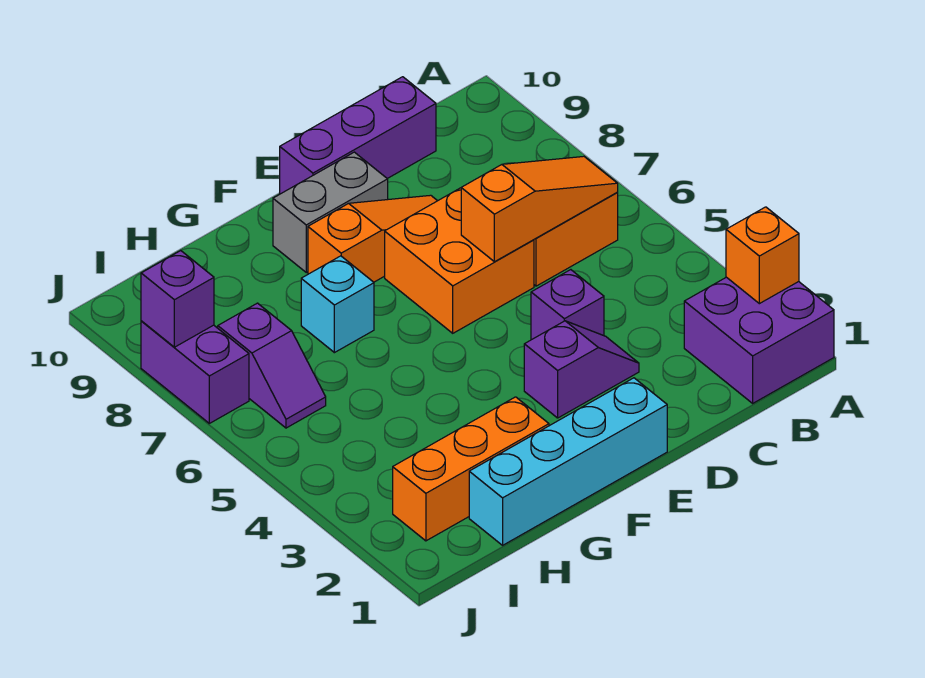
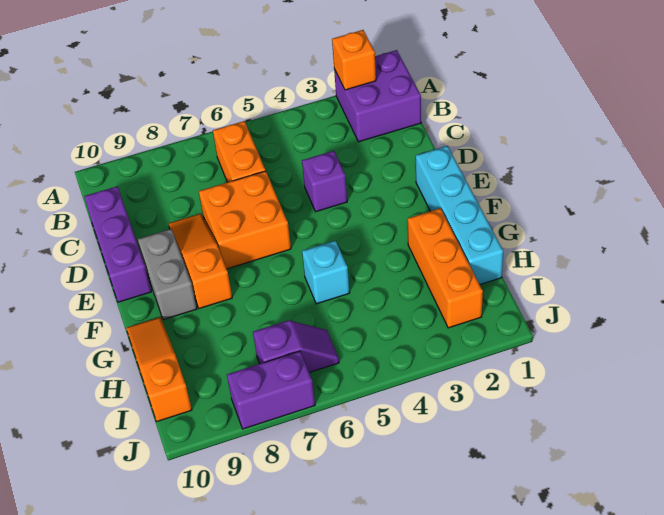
orange slope B6:D6 level 2 top D -> orange slope G10:I10 level 1 top I
purple slope D3:E3 level 1 top E -> none
cyan brick G7 level 1 -> cyan brick G5 level 1
purple brick J8 level 2 -> none

